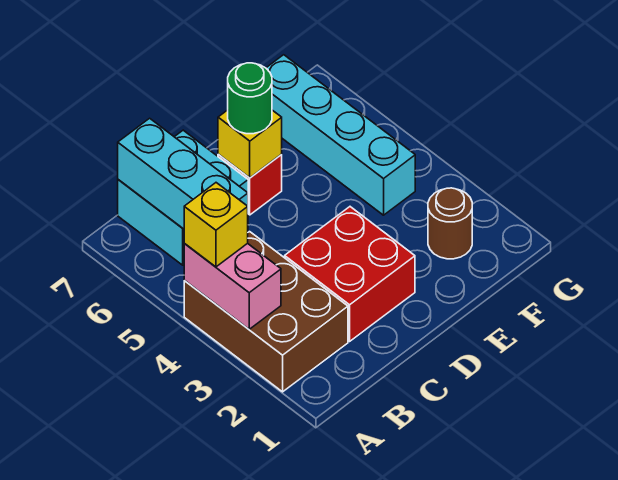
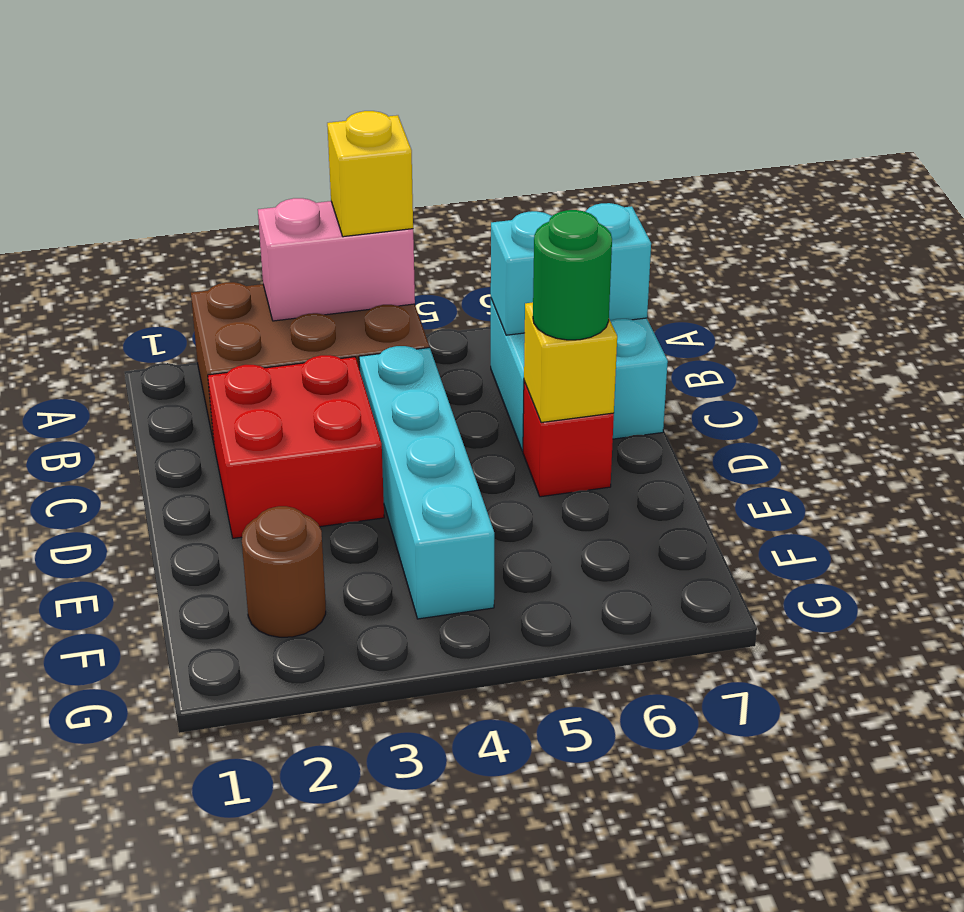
cyan brick B5:B7 level 2 -> cyan brick B6:B7 level 2
cyan brick F4:F7 level 1 -> cyan brick C4:F4 level 1

